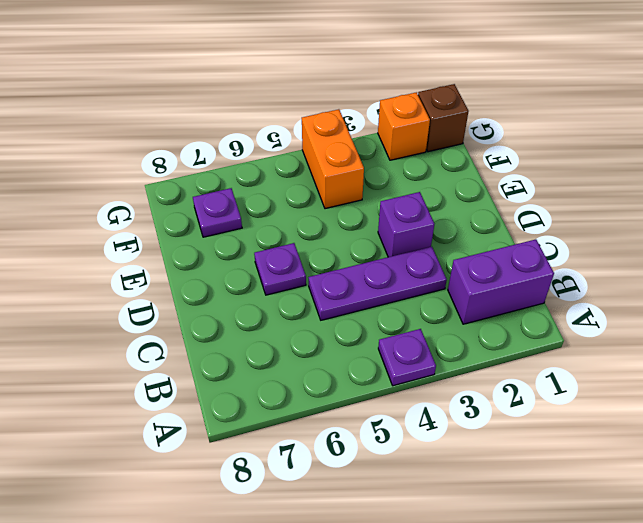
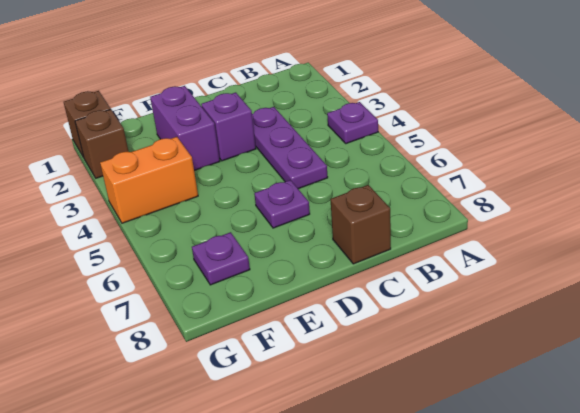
purple brick B1:B2 level 1 -> purple brick E2:E3 level 1
none -> brown brick C8 level 1
orange brick G2 level 1 -> brown brick G2 level 1

